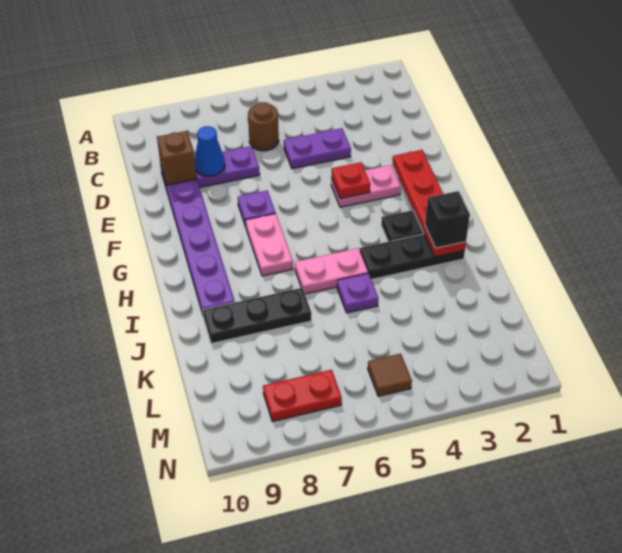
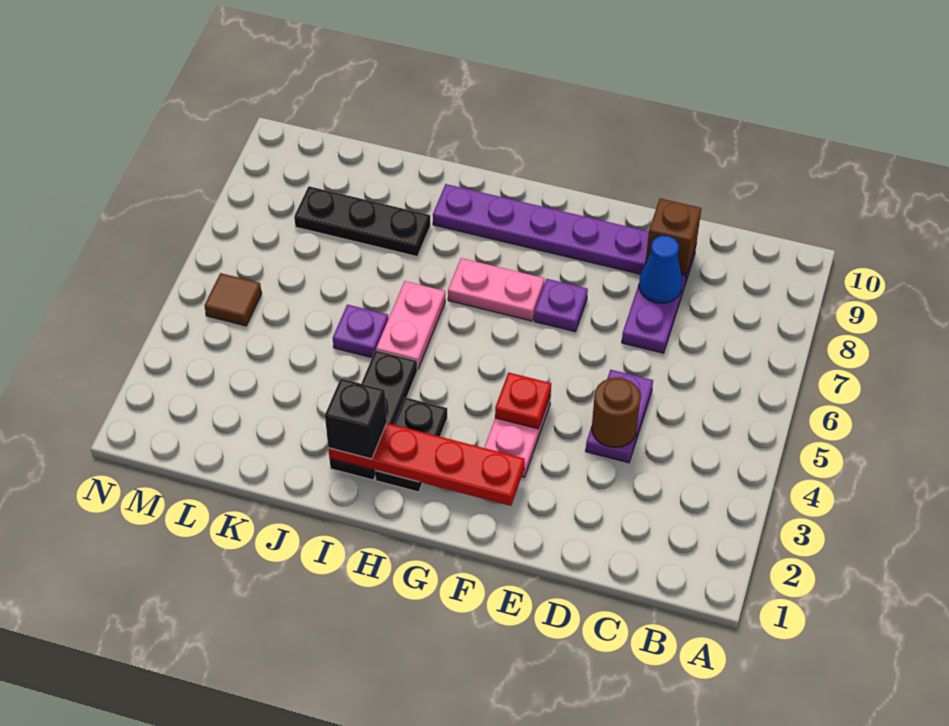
brown round brick C6 level 1 -> brown round brick D4 level 2
black plate J7:J9 level 1 -> black plate J8:L8 level 1
red plate M7:M8 level 1 -> none

